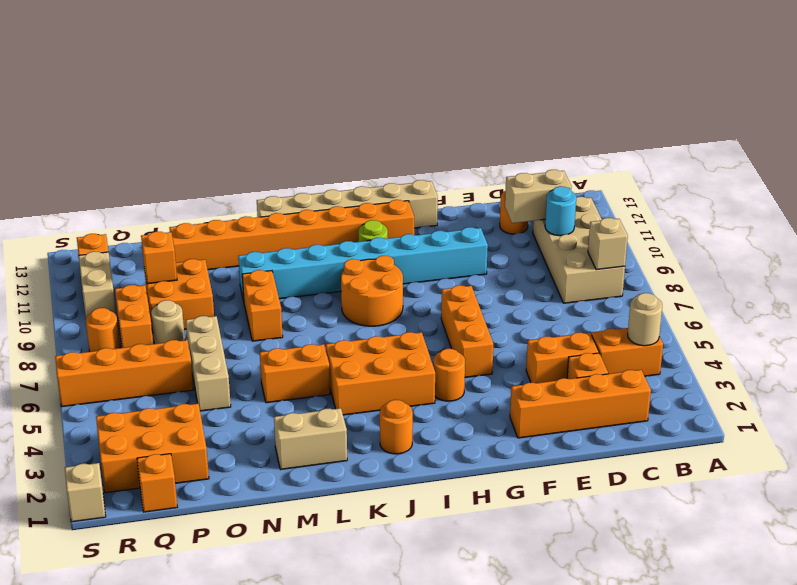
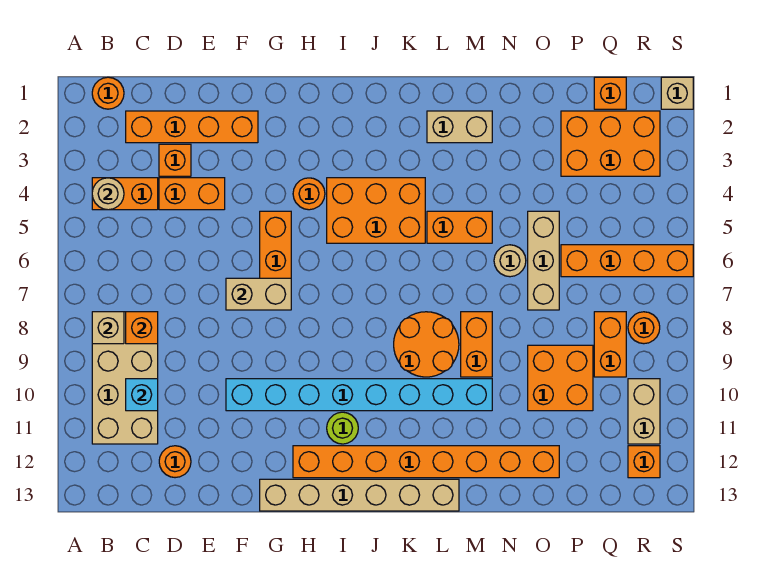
cyan round brick C10 level 2 -> cyan brick C10 level 2
tan brick C11:D11 level 2 -> tan brick F7:G7 level 2
orange round brick I8:J9 level 1 -> orange round brick K8:L9 level 1
orange round brick J2 level 1 -> orange round brick B1 level 1
tan round brick P8 level 1 -> tan round brick N6 level 1
orange brick P10 level 2 -> orange brick C8 level 2

